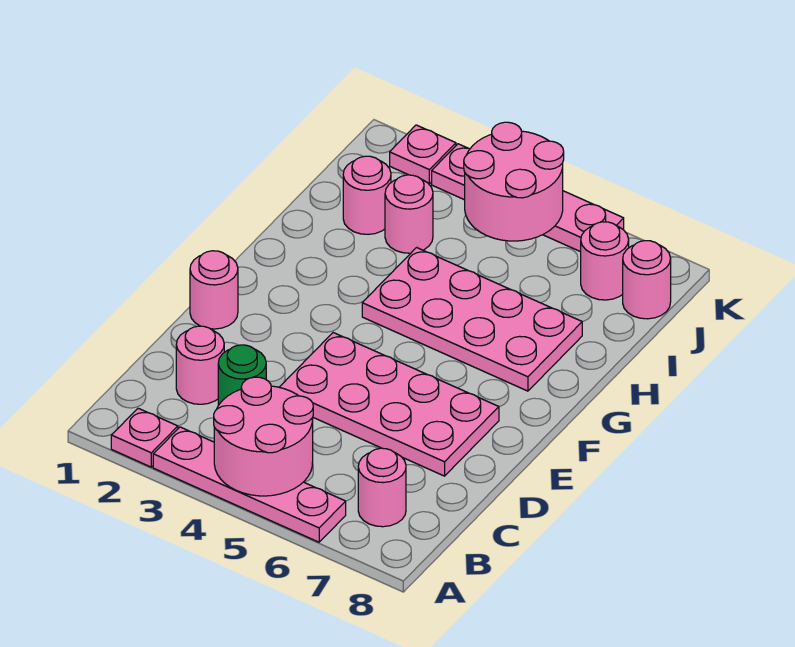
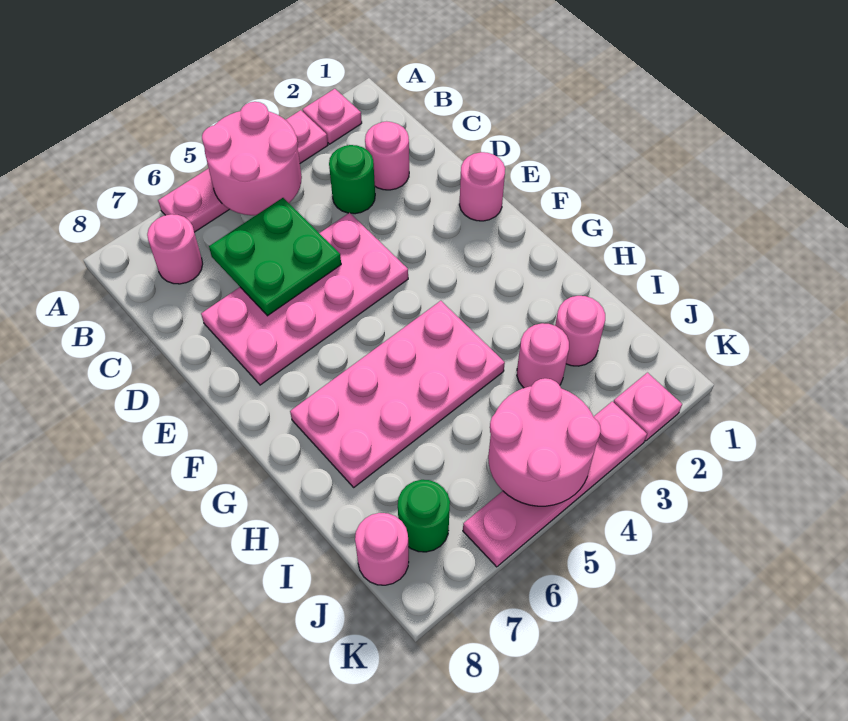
none -> green plate C5:D6 level 2
pink round brick J7 level 1 -> green round brick J7 level 1

